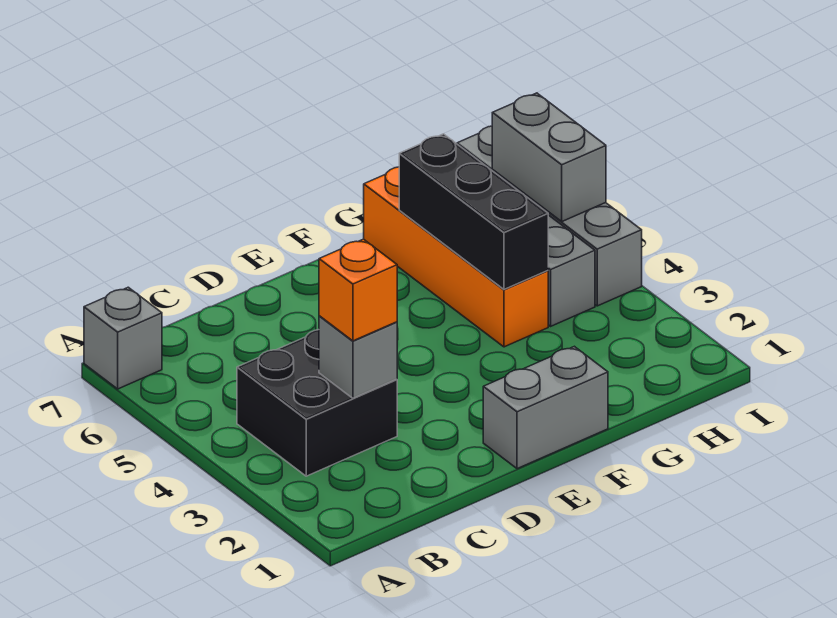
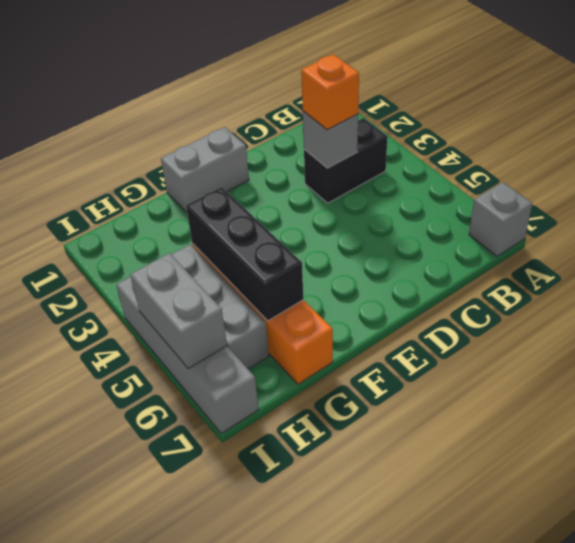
black brick B3:C4 level 1 -> black brick B3:C3 level 1

